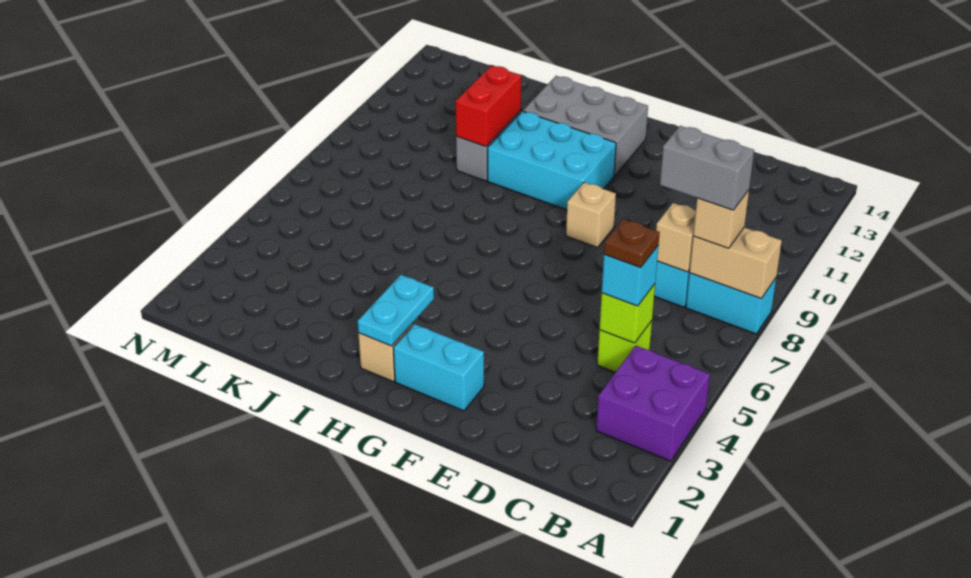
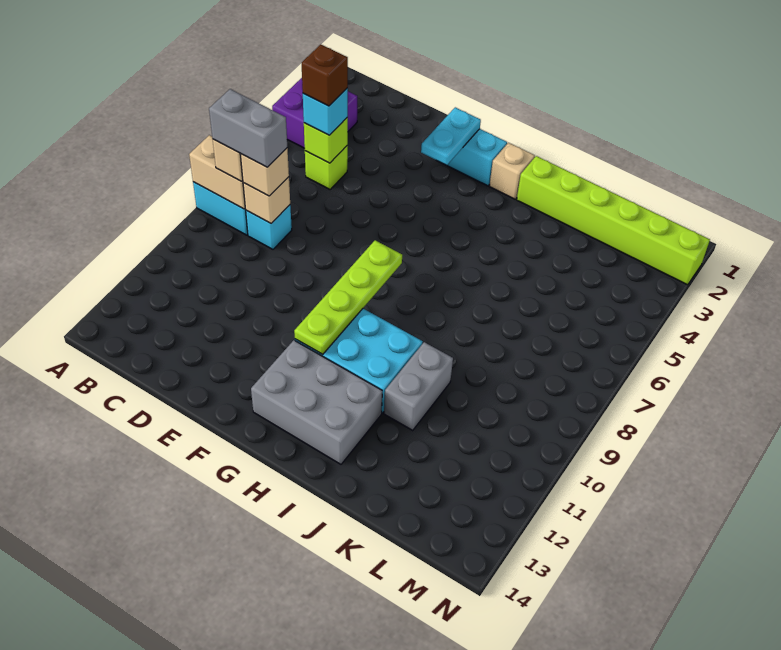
brown plate C5 level 4 -> brown brick C5 level 4
tan brick F9 level 1 -> tan brick C8 level 3
none -> lime plate G8:G11 level 2
cyan plate H2:H3 level 2 -> cyan plate F2:F3 level 2
none -> lime brick I2:N2 level 1
red brick J10:J11 level 2 -> none

